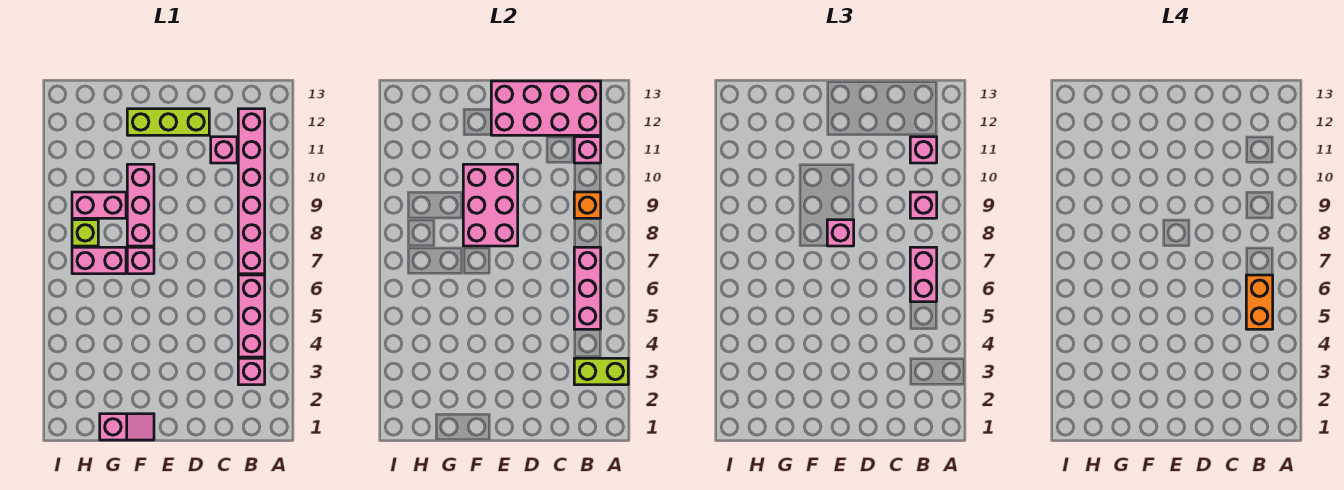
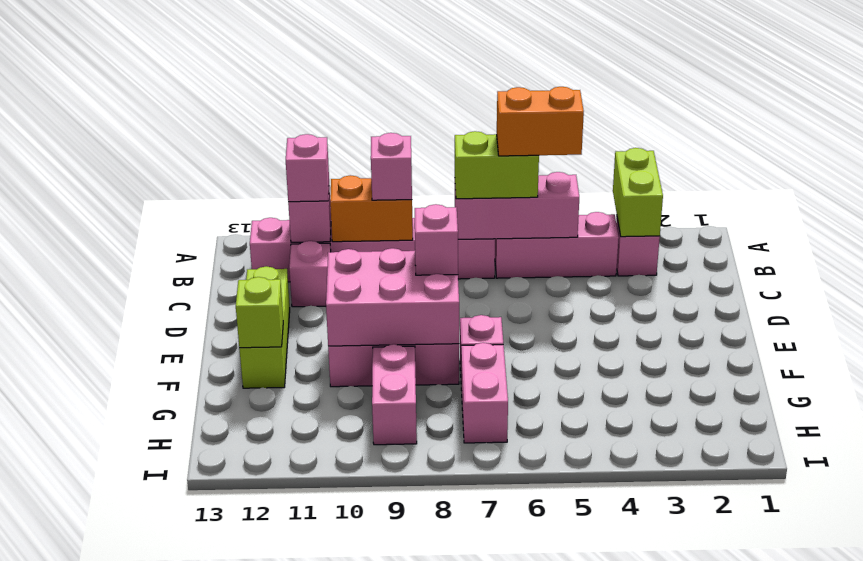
pink brick B6:B7 level 3 -> lime brick B6:B7 level 3
orange brick B9 level 2 -> orange brick B9:B10 level 2
pink brick B12:E13 level 2 -> none
pink slope F1:G1 level 1 top G -> none
lime brick H8 level 1 -> lime brick F12 level 2

